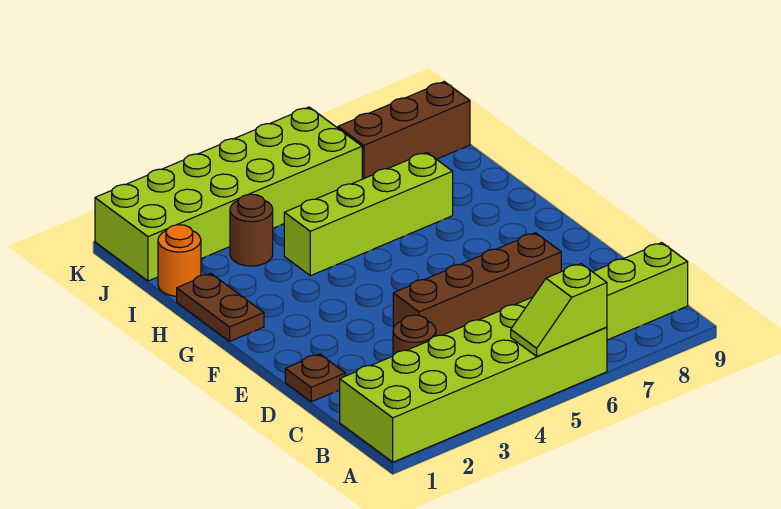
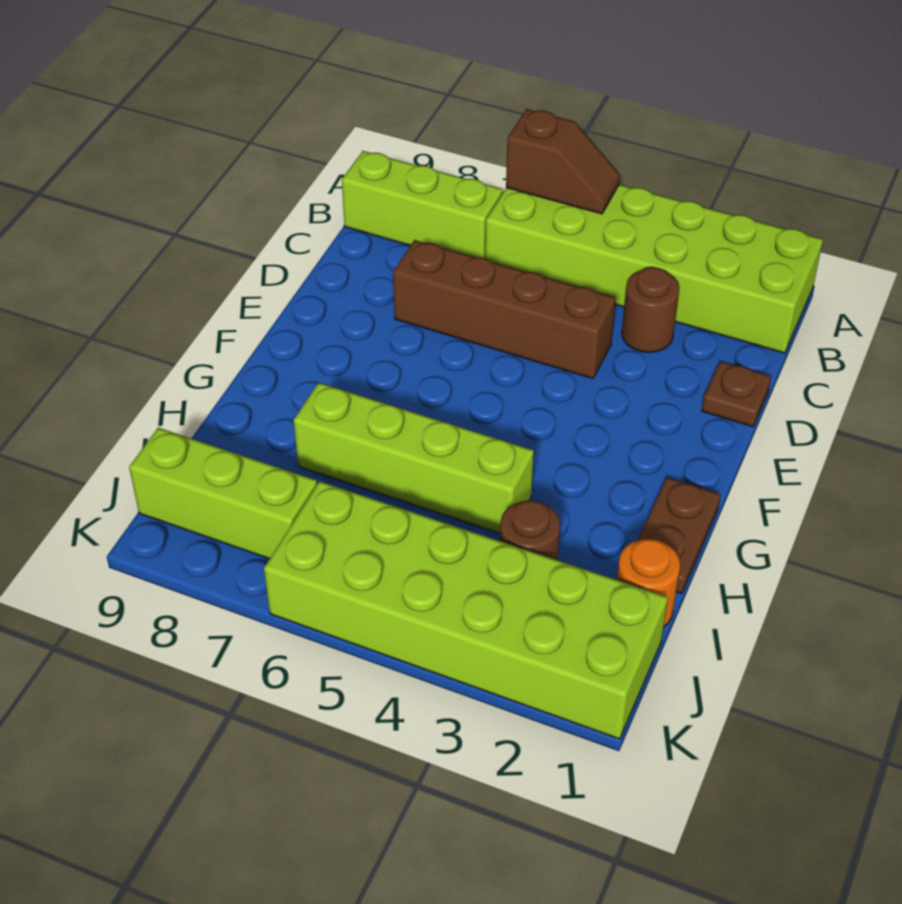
lime slope A5:A6 level 2 top 6 -> brown slope A5:A6 level 2 top 6
brown brick J7:J9 level 1 -> lime brick J7:J9 level 1

